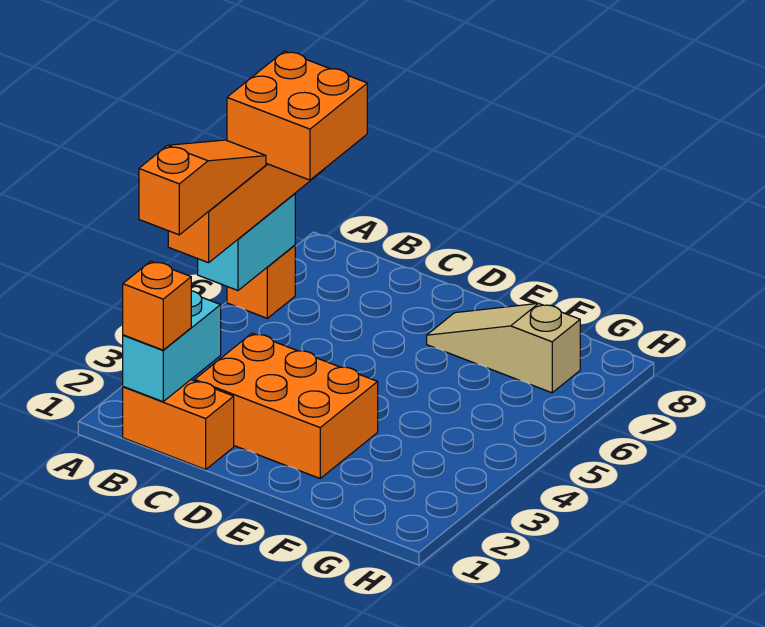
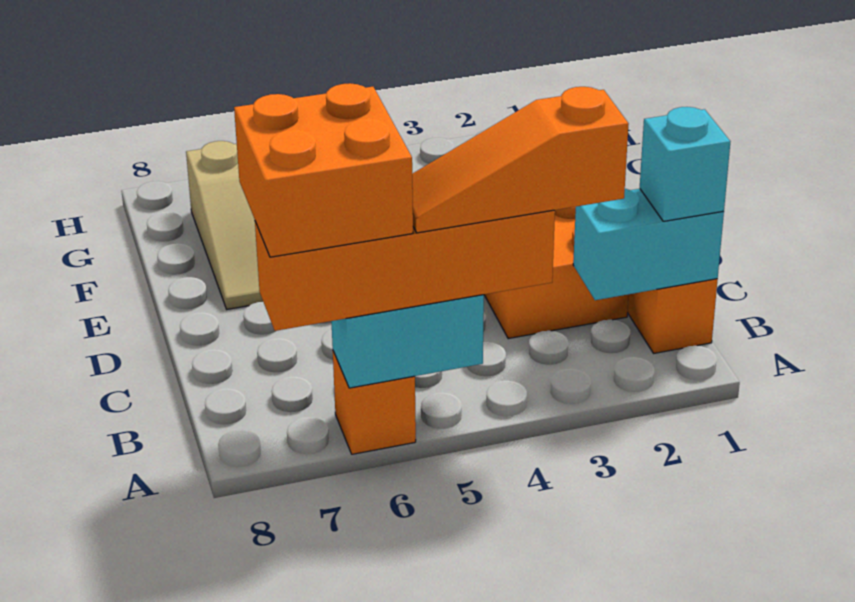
orange brick B1 level 3 -> cyan brick B1 level 3

